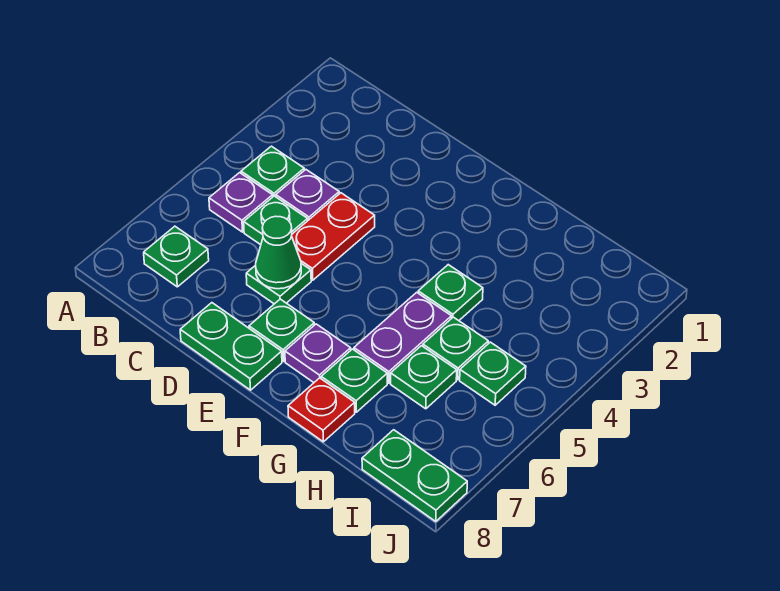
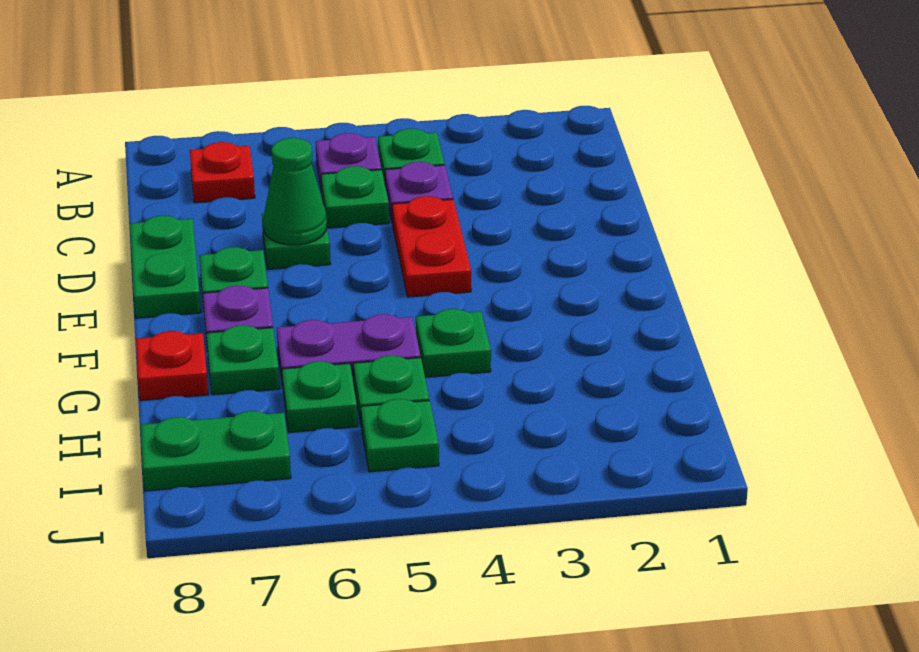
green plate B7 level 1 -> red plate B7 level 1
red plate D4:D5 level 1 -> red plate D4:E4 level 1
green plate I8:J8 level 1 -> green plate I7:I8 level 1

